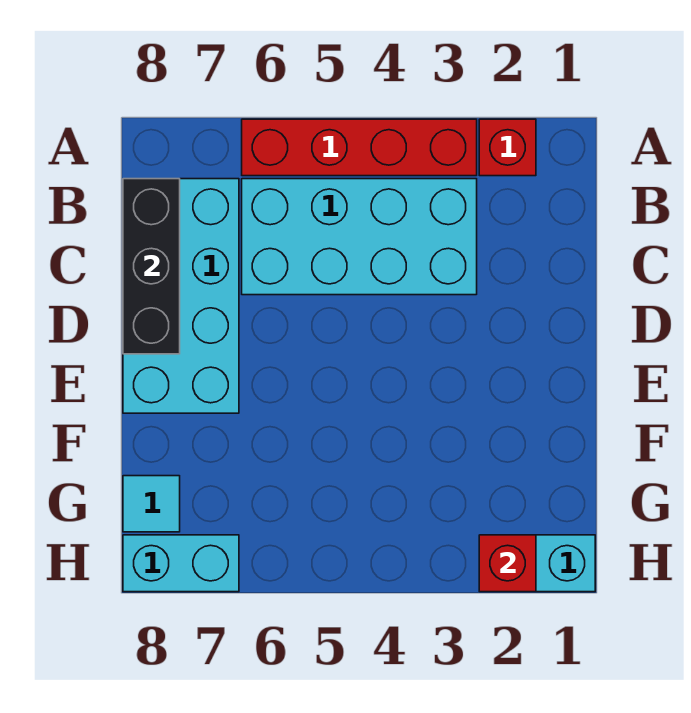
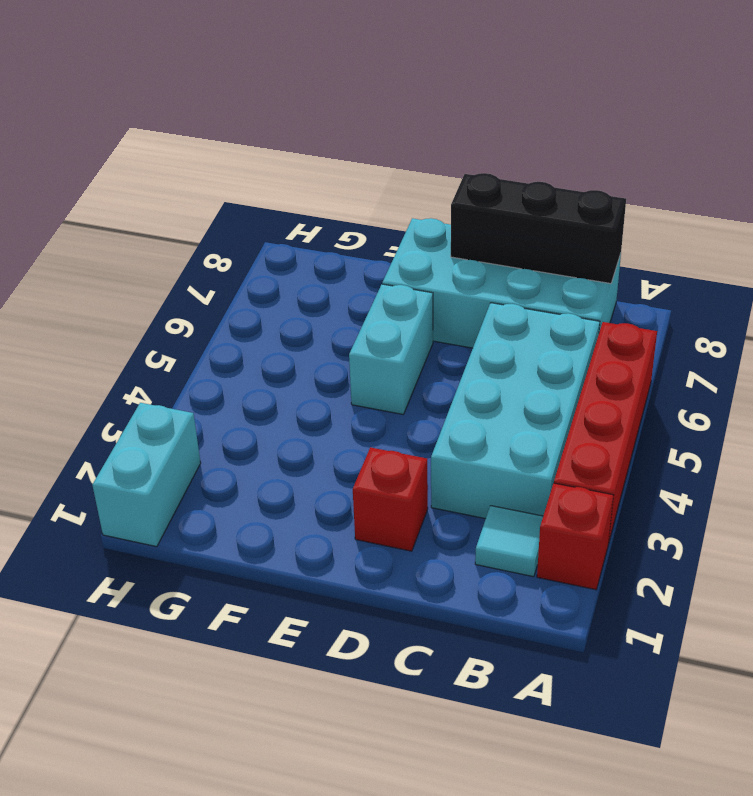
cyan tile G8 level 1 -> cyan tile B2 level 1
red brick H2 level 2 -> red brick D2 level 1
cyan brick H7:H8 level 1 -> cyan brick E5:E6 level 1

